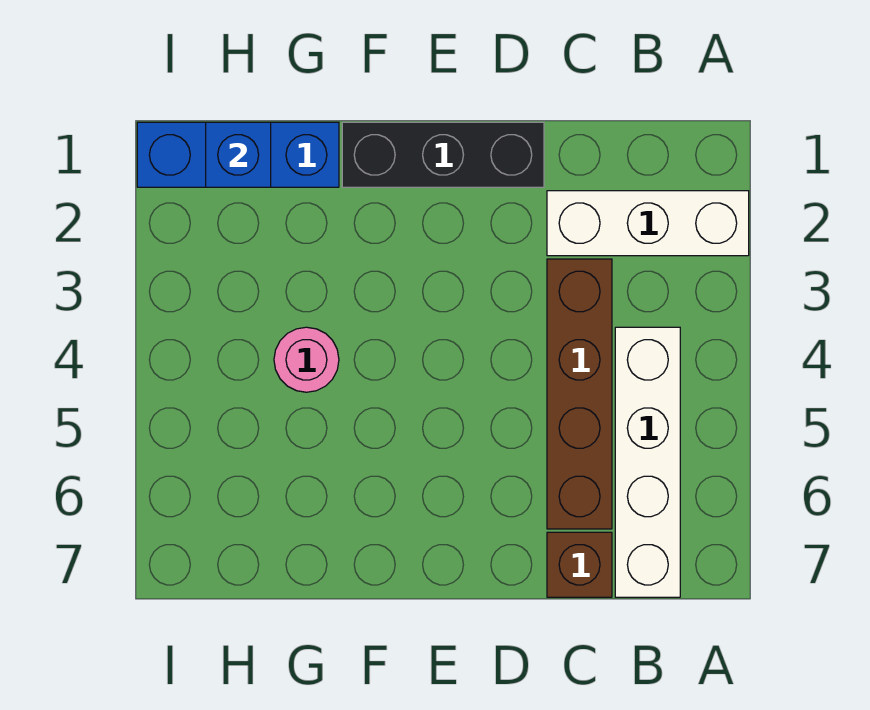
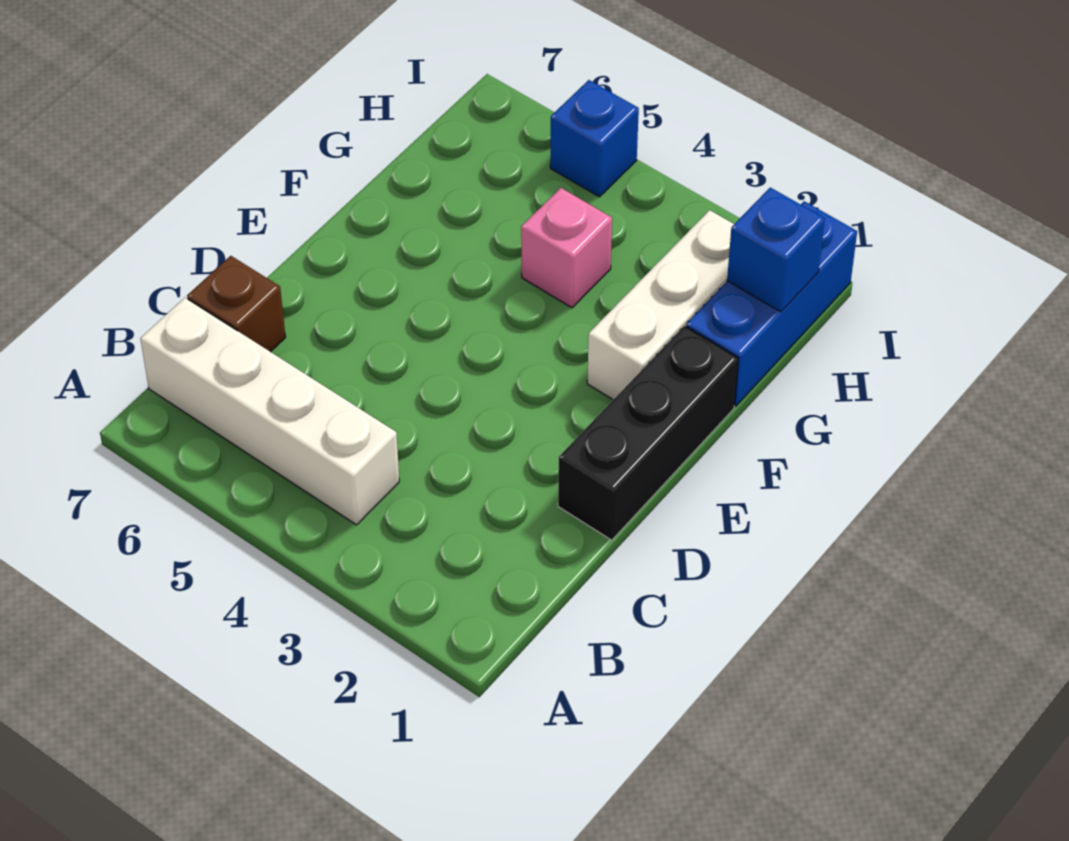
white brick A2:C2 level 1 -> white brick F2:H2 level 1
brown brick C3:C6 level 1 -> none
pink round brick G4 level 1 -> pink brick G4 level 1
none -> blue brick I5 level 1

